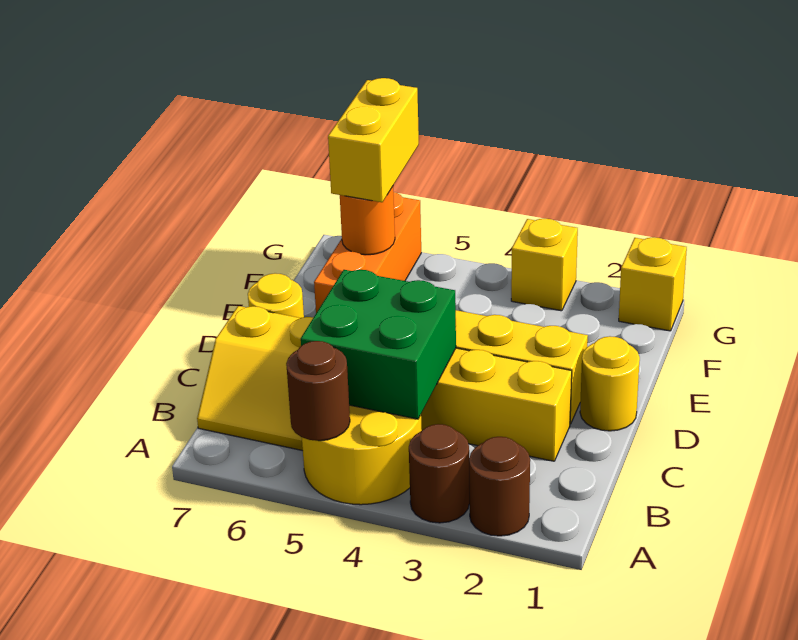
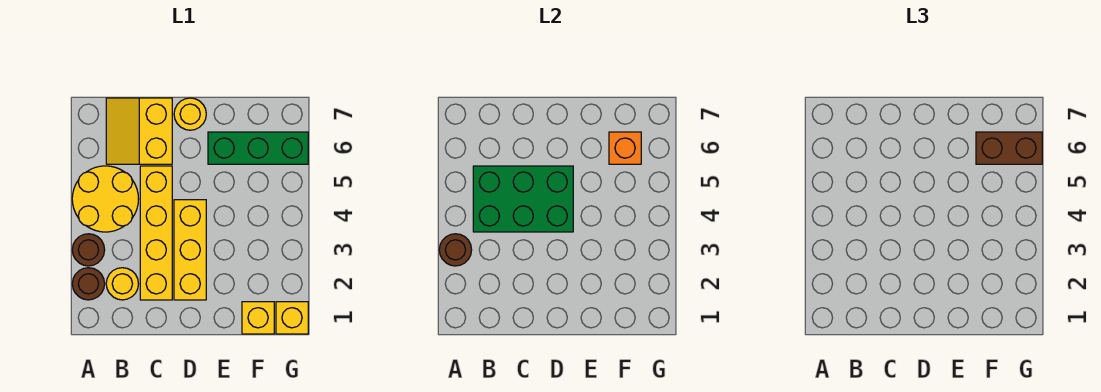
brown round brick A5 level 2 -> brown round brick A3 level 2
green brick B4:C5 level 2 -> green brick B4:D5 level 2
yellow round brick D1 level 1 -> yellow round brick B2 level 1
orange brick E6:G6 level 1 -> green brick E6:G6 level 1
orange round brick F6 level 2 -> orange brick F6 level 2
yellow brick F6:G6 level 3 -> brown brick F6:G6 level 3
yellow brick G3 level 1 -> yellow brick F1 level 1

